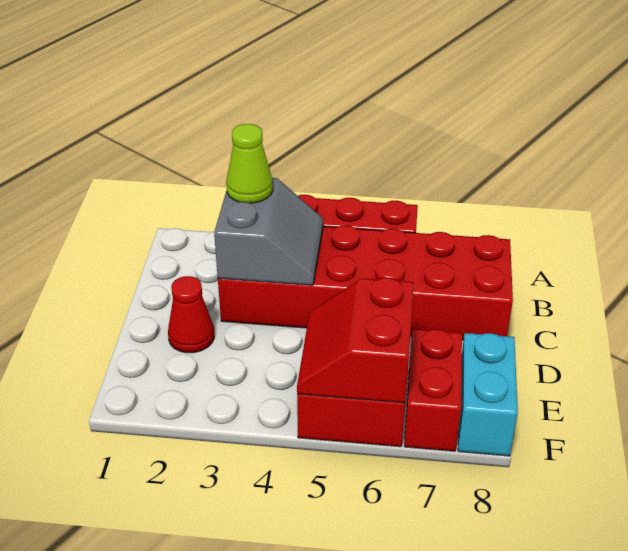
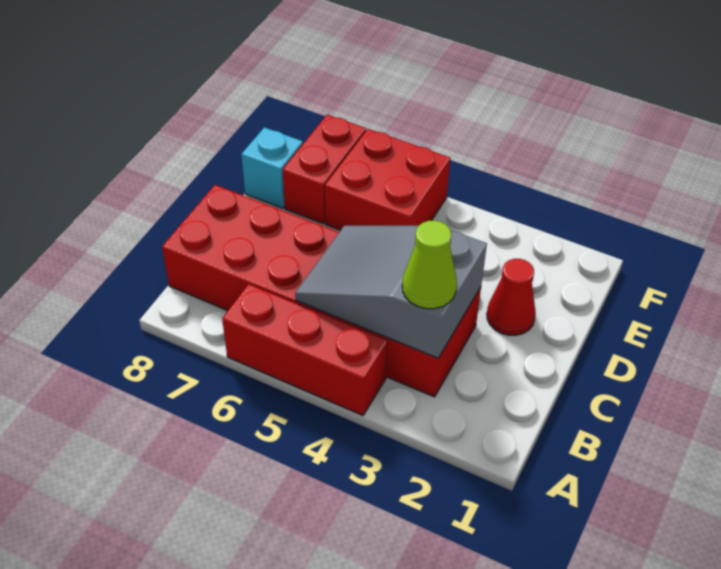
grey slope B3:C4 level 2 top 3 -> grey slope B3:C5 level 2 top 3
red slope E5:F6 level 2 top 6 -> none
cyan brick E8:F8 level 1 -> cyan brick E8 level 1

